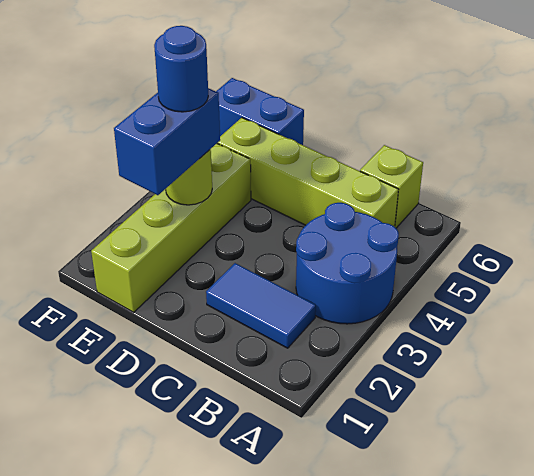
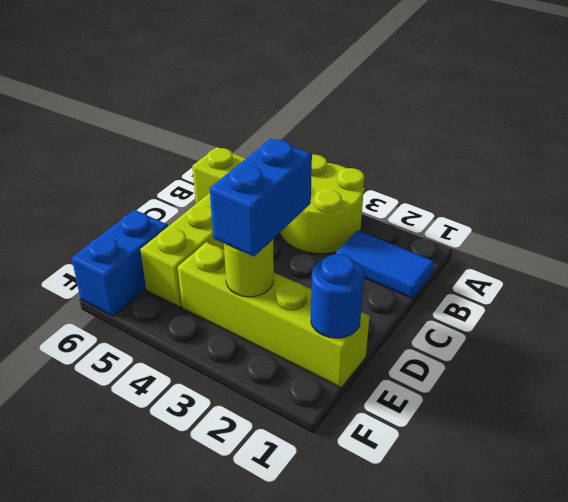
blue round brick A3:B4 level 1 -> lime round brick A3:B4 level 1
blue tile B2:C2 level 1 -> blue tile B1:B2 level 1
blue brick E2:E3 level 3 -> blue brick D3:E3 level 3
blue round brick E3 level 4 -> blue round brick E1 level 2

